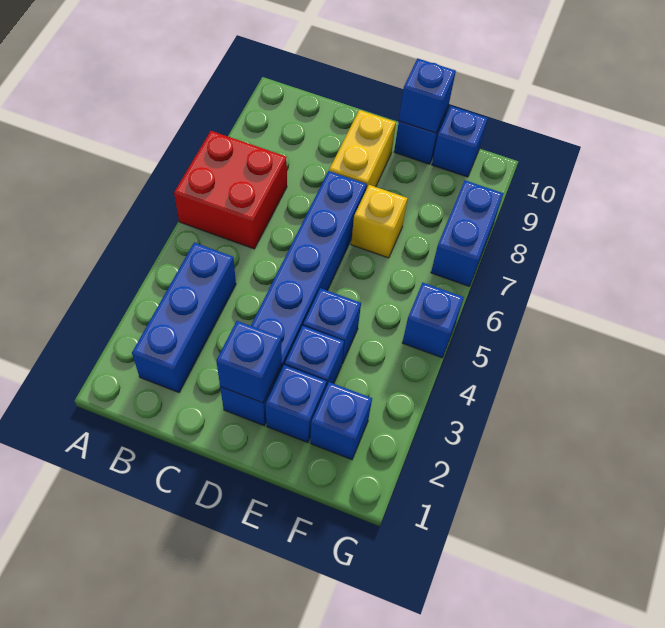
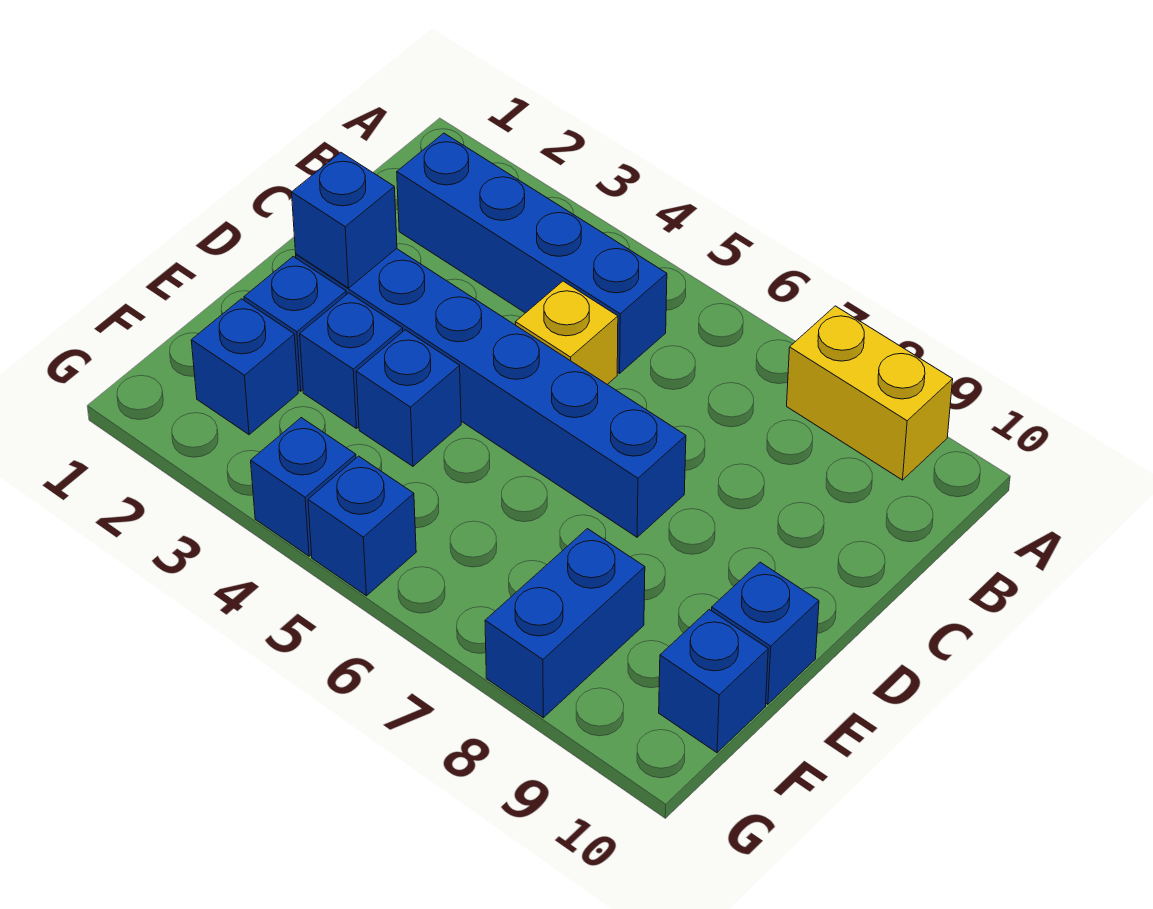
red brick A6:B7 level 1 -> none
blue brick B2:B4 level 1 -> blue brick B2:B5 level 1
yellow brick D8:D9 level 1 -> yellow brick A8:A9 level 1
yellow brick E7 level 1 -> yellow brick C5 level 1
blue brick E10 level 2 -> blue brick G4 level 1
blue brick G7:G8 level 1 -> blue brick F8:G8 level 1

